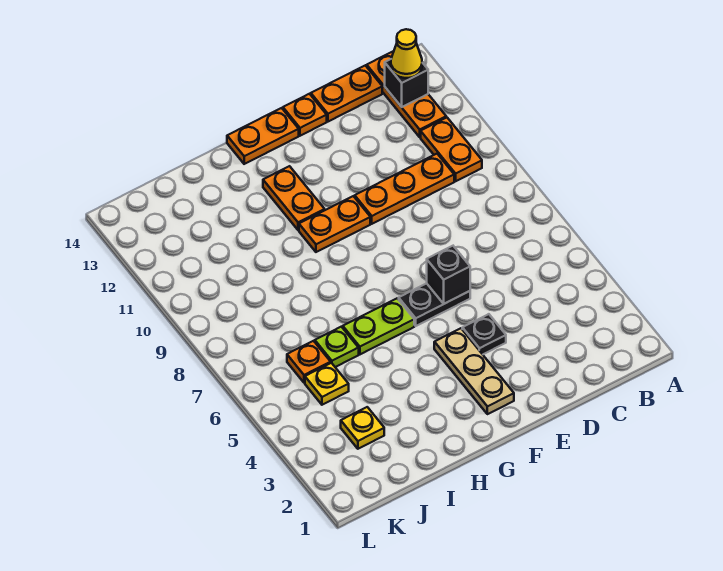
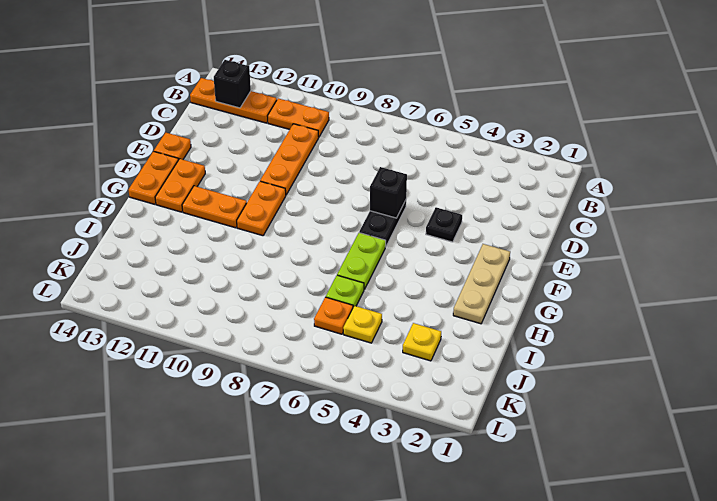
yellow cone B13 level 3 -> none
orange plate C14:D14 level 1 -> orange plate F13:G13 level 1
tan plate F2:F4 level 1 -> tan plate F2:H2 level 1

